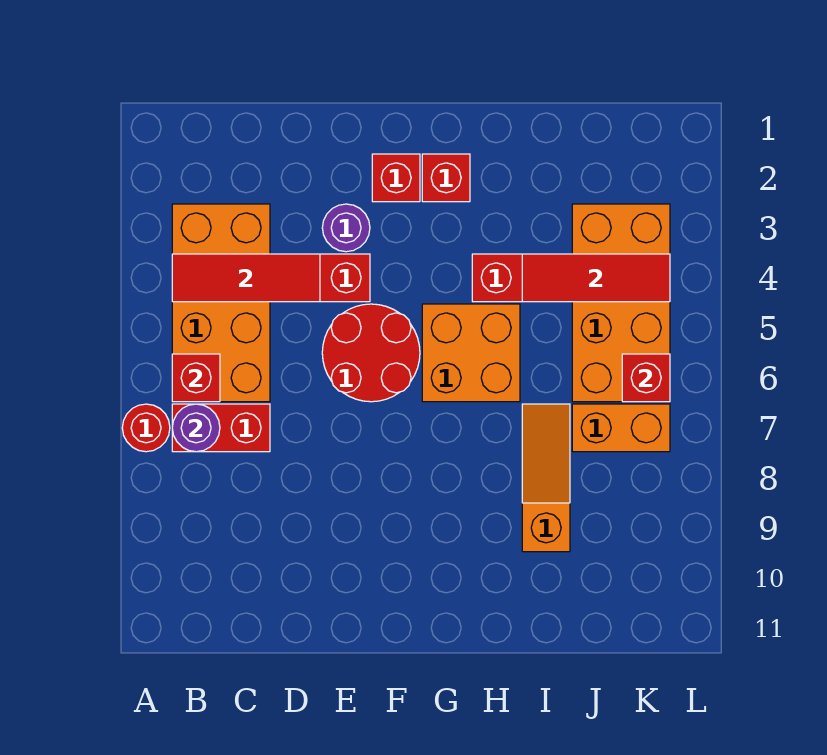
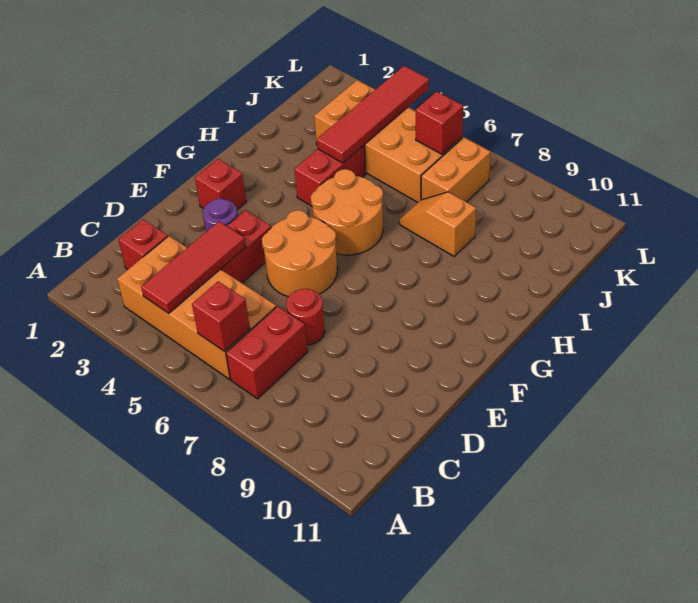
red round brick A7 level 1 -> red round brick D7 level 1
purple round brick B7 level 2 -> none
red round brick E5:F6 level 1 -> orange round brick E5:F6 level 1
red brick G2 level 1 -> red brick C2 level 1
orange brick G5:H6 level 1 -> orange round brick G5:H6 level 1
red tile I4:K4 level 2 -> red tile I4:L4 level 2
orange slope I7:I9 level 1 top 9 -> orange slope I7:I8 level 1 top 8

